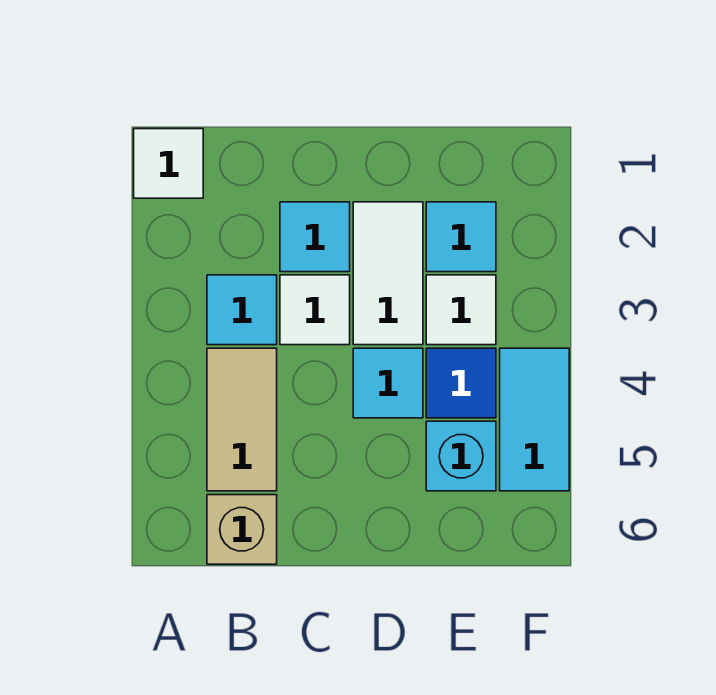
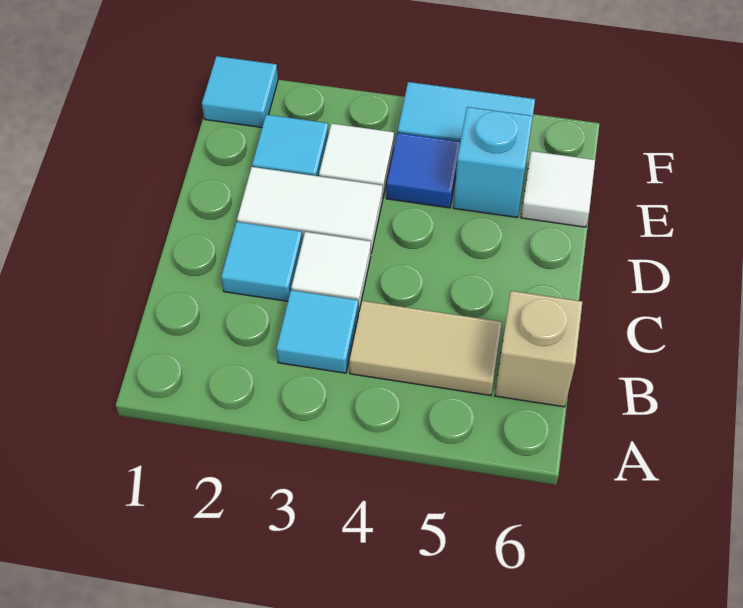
white tile A1 level 1 -> white tile E6 level 1
cyan tile D4 level 1 -> cyan tile F1 level 1

